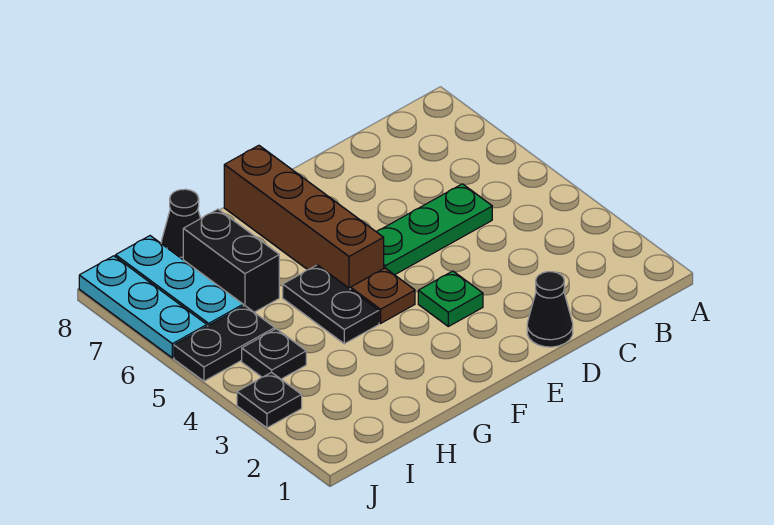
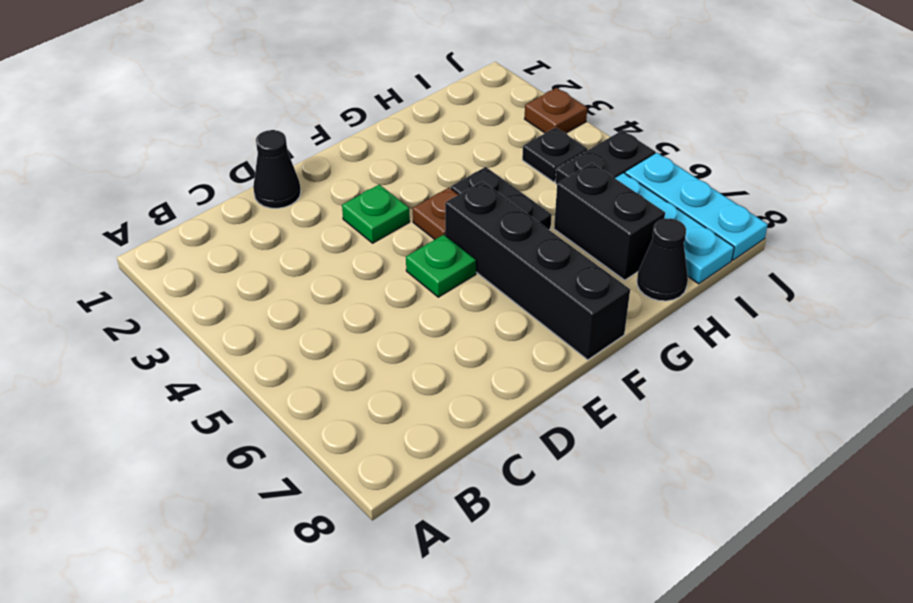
green plate C5:E5 level 1 -> green plate E5 level 1
brown brick F5:F8 level 1 -> black brick F5:F8 level 1
black plate J3 level 1 -> brown plate J3 level 1

